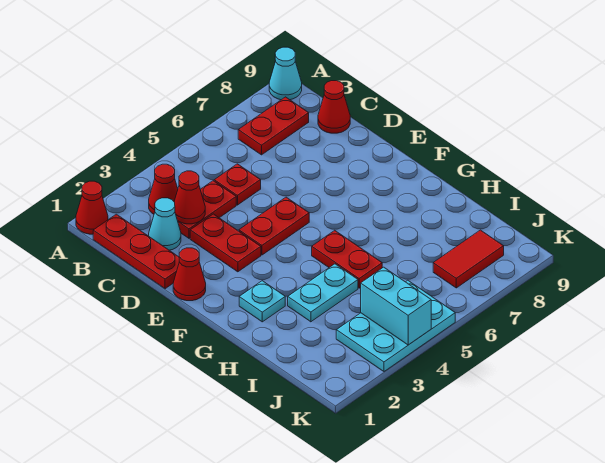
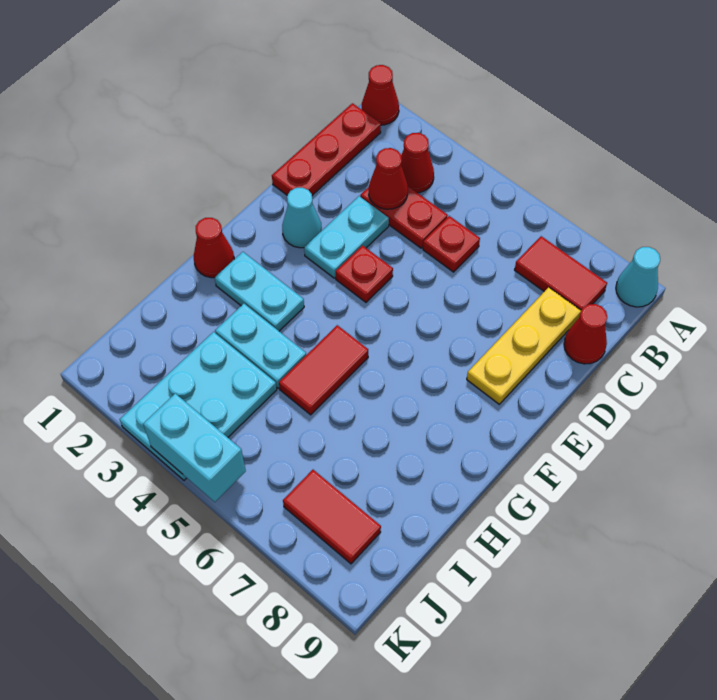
red plate B7:B8 level 1 -> red tile B7:B8 level 1
cyan cone C2 level 1 -> cyan cone E2 level 1
none -> yellow plate C8:E8 level 1
red plate D3:E3 level 1 -> cyan plate D3:E3 level 1
red cone E1 level 1 -> red cone G1 level 1
red plate E4:E5 level 1 -> red plate E4 level 1
cyan plate G2 level 1 -> cyan plate G2:G3 level 1
red plate G5:H5 level 1 -> red tile G5:H5 level 1
cyan plate J3:K5 level 1 -> cyan plate I3:K4 level 1
cyan brick J4:K4 level 2 -> cyan brick K4:K5 level 2

